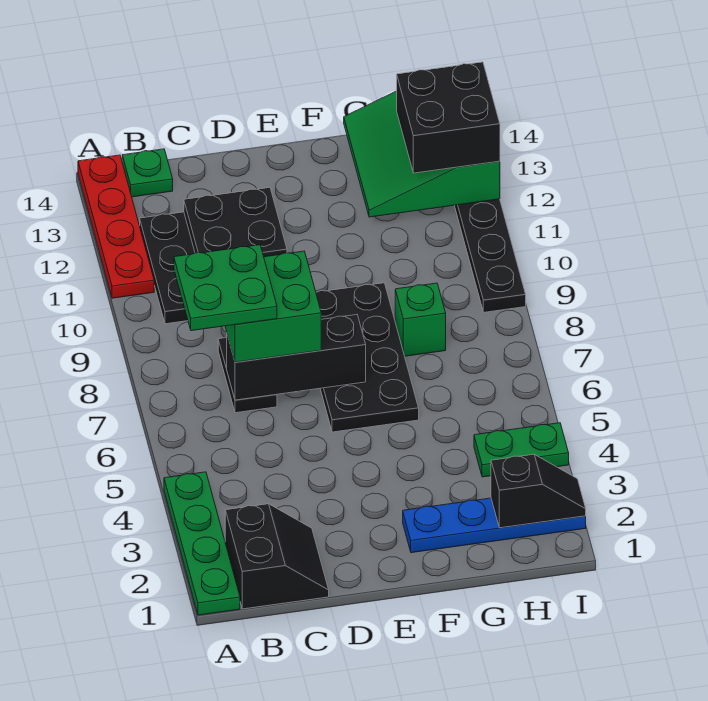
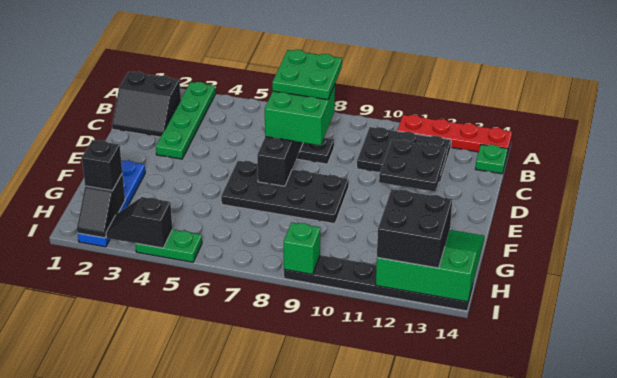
green plate A1:A4 level 1 -> green plate A3:D3 level 1
green brick G8 level 1 -> green brick I9 level 2
none -> black brick H2 level 3
green plate H4:I4 level 1 -> green plate I4:I5 level 1
none -> black slope I3:I4 level 2 top 4

